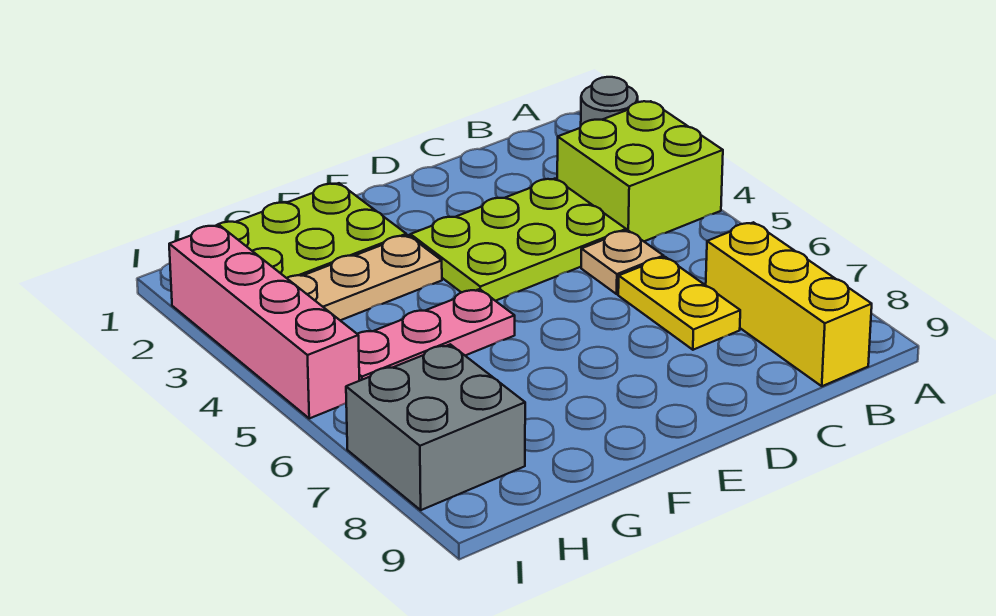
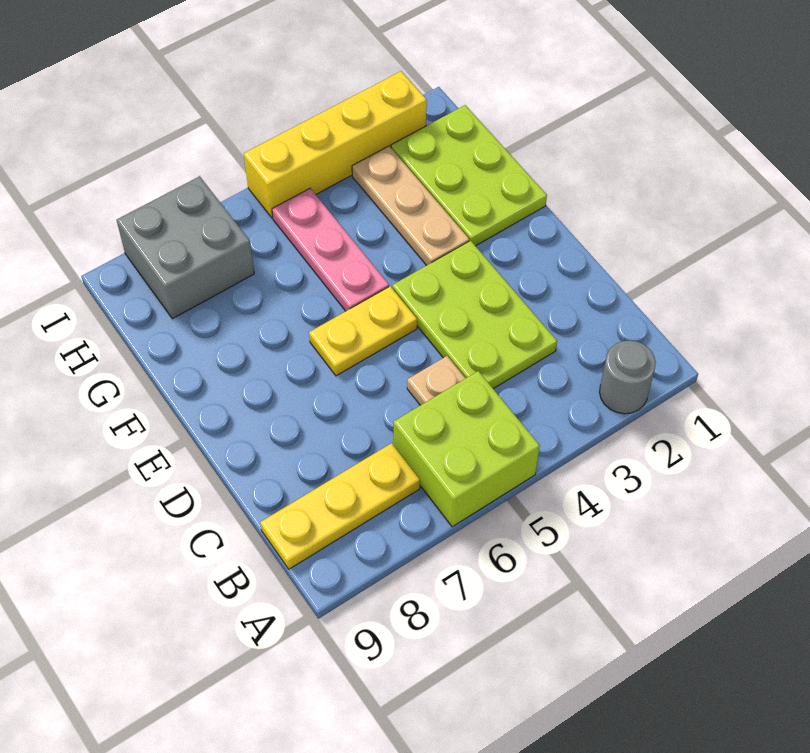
lime brick A3:B4 level 1 -> lime brick A5:B6 level 1
yellow brick B7:B9 level 1 -> yellow plate B7:B9 level 1
yellow plate C6:C7 level 1 -> yellow plate E5:E6 level 1
pink brick I2:I5 level 1 -> yellow brick I2:I5 level 1

